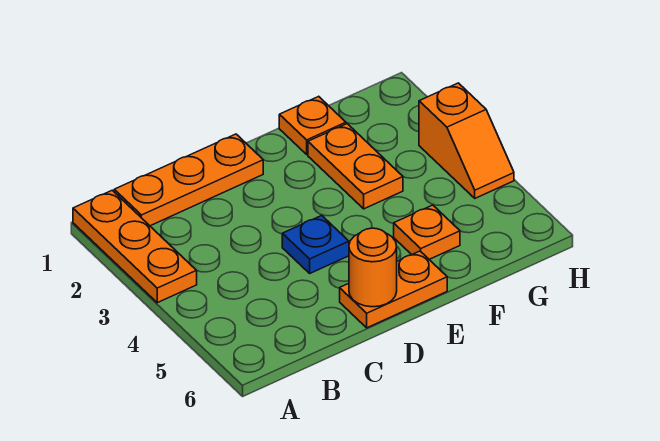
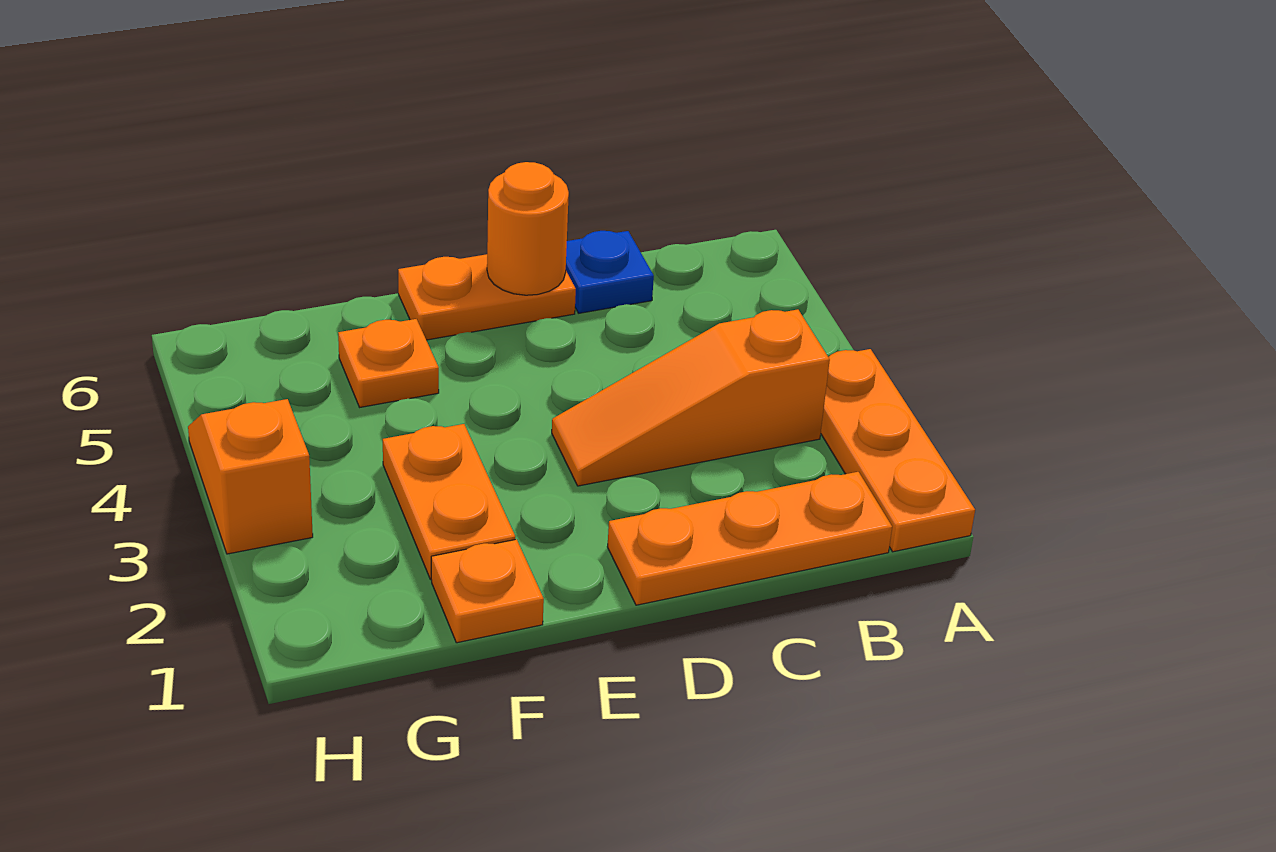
none -> orange slope B3:D3 level 1 top B
blue plate D4 level 1 -> blue plate C6 level 1

